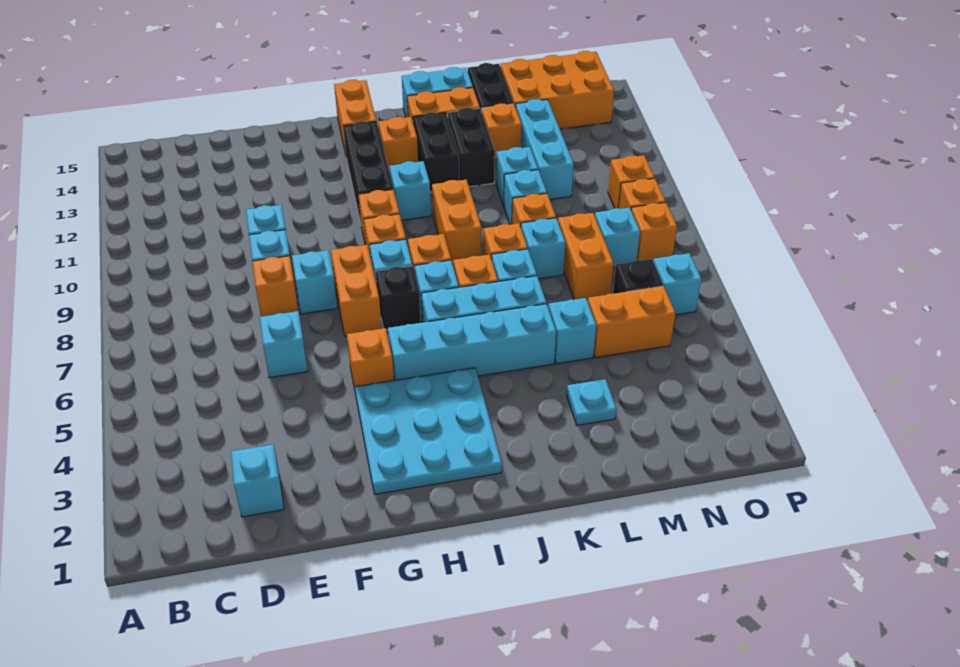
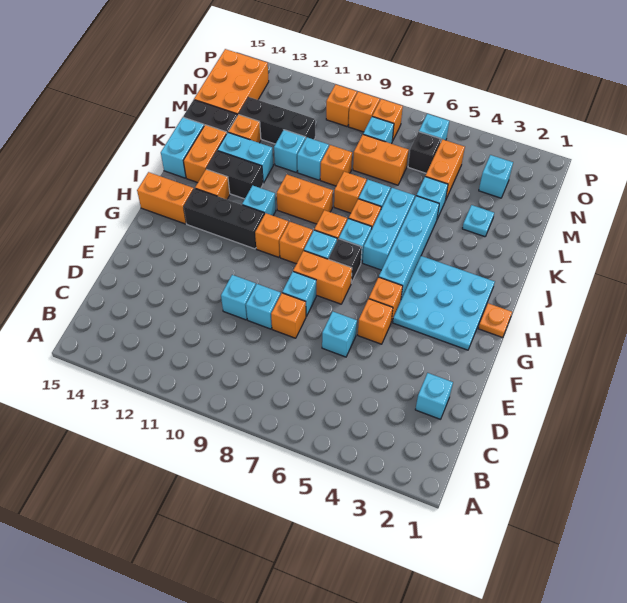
none -> orange brick F5 level 1
none -> orange plate H1 level 1
black brick K12:K13 level 1 -> cyan brick K12:K13 level 1
cyan brick L8 level 1 -> cyan brick N3 level 1
cyan brick M11:M13 level 1 -> black brick M11:M13 level 1

